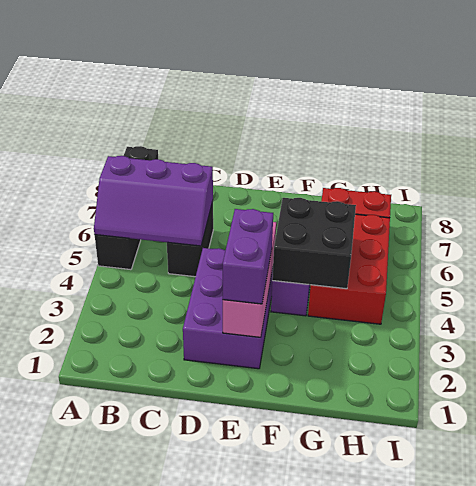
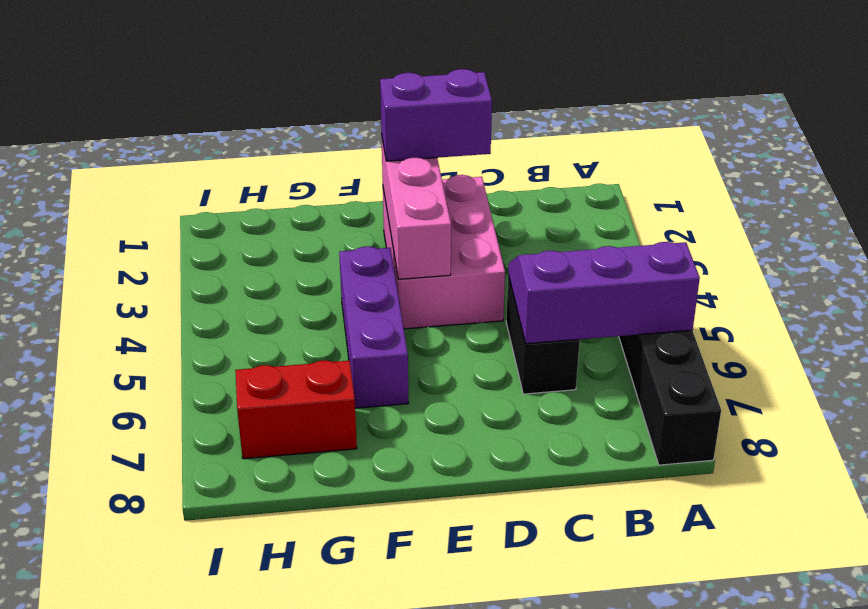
purple brick D2:E4 level 1 -> pink brick D2:E4 level 1
purple brick E2:E3 level 3 -> purple brick D2:E2 level 3
black brick F4:G5 level 2 -> none
red brick G4:H6 level 1 -> none

